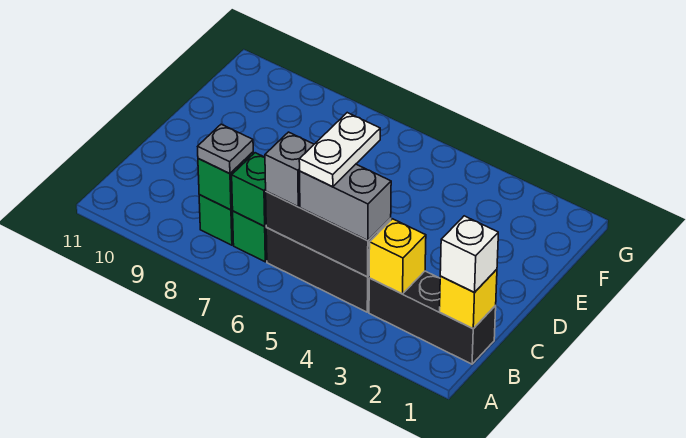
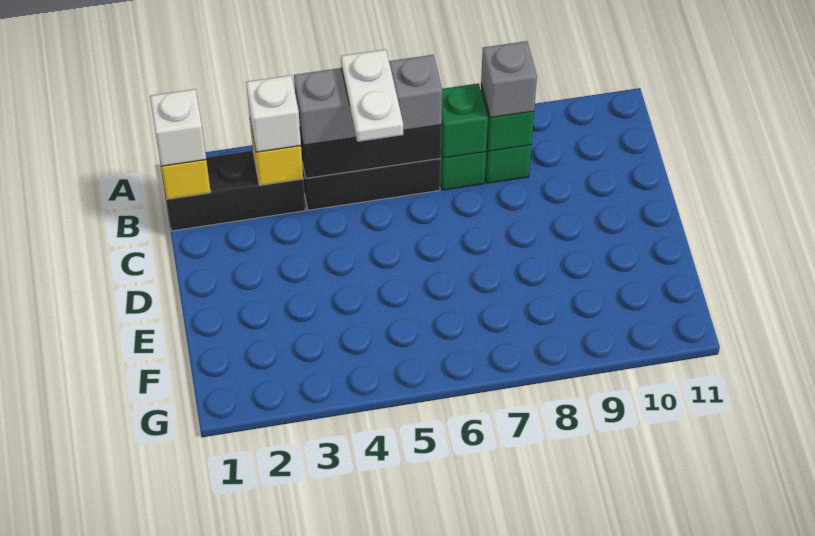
none -> white brick B3 level 3
grey plate B8 level 3 -> grey brick B8 level 3

